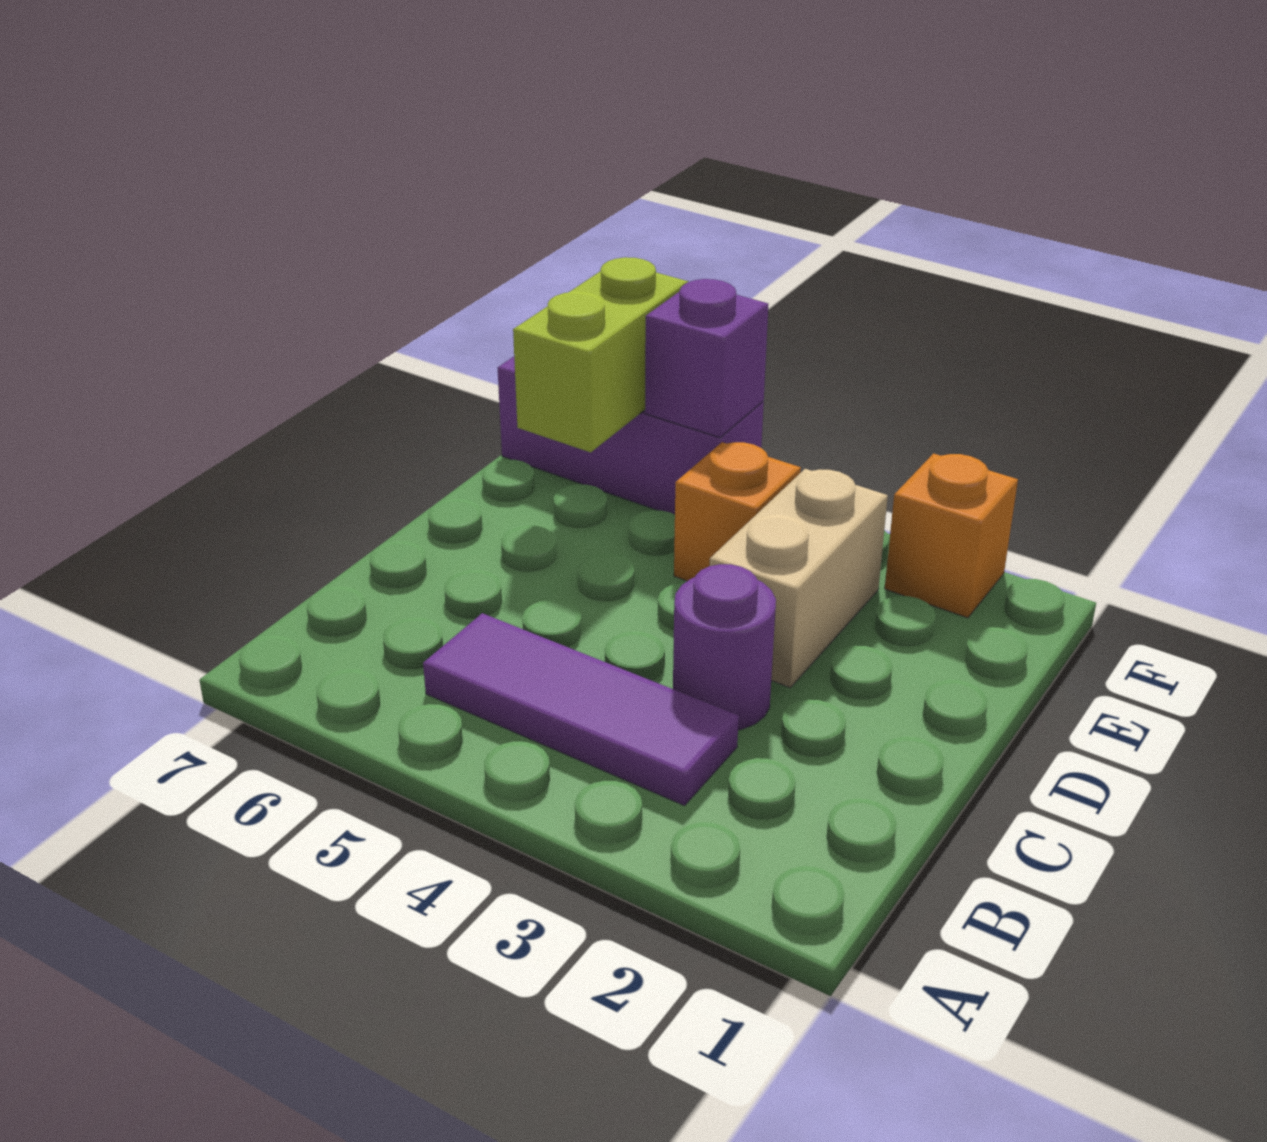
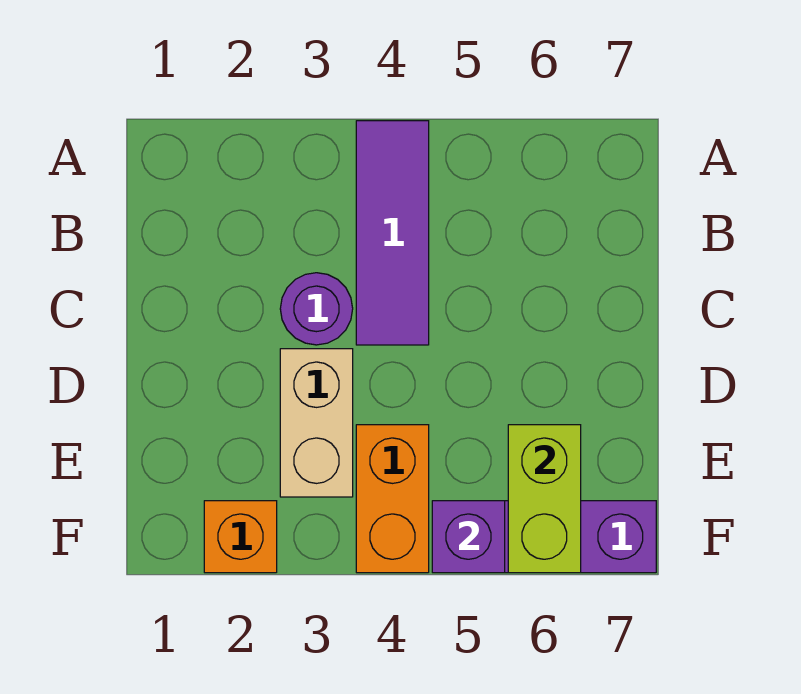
purple tile B3:B5 level 1 -> purple tile A4:C4 level 1
orange brick E4 level 1 -> orange brick E4:F4 level 1

